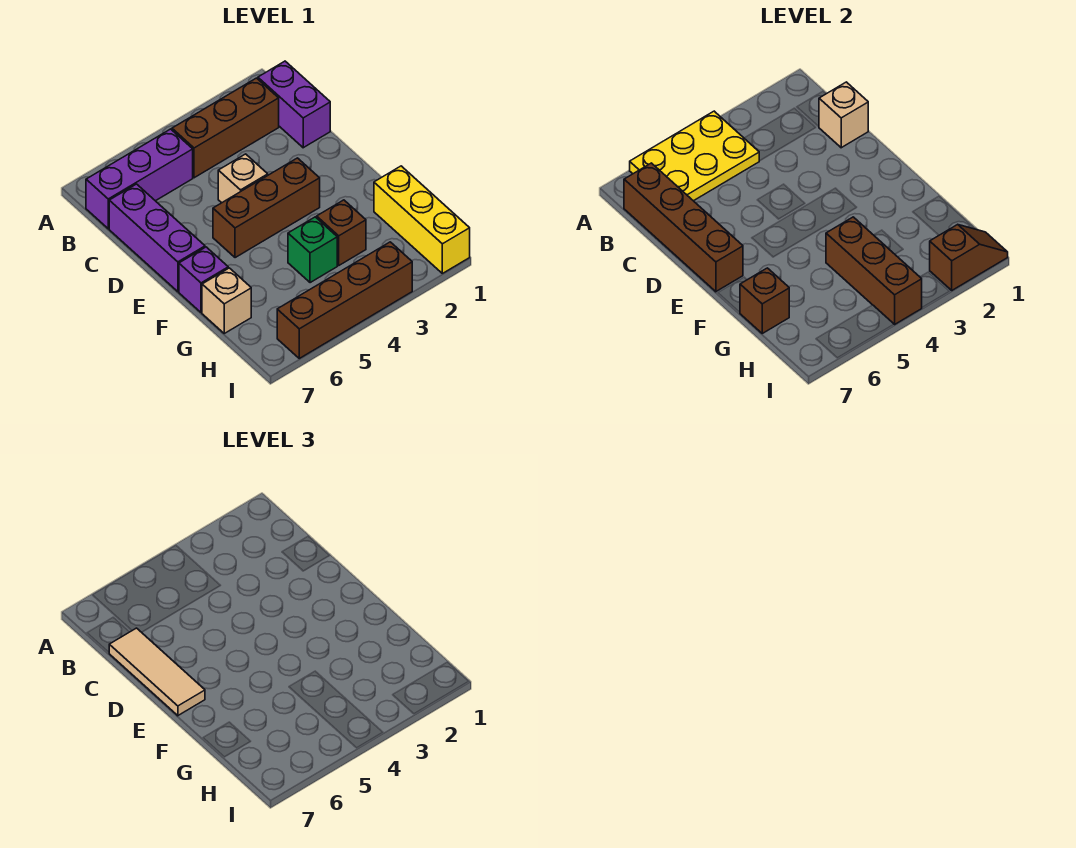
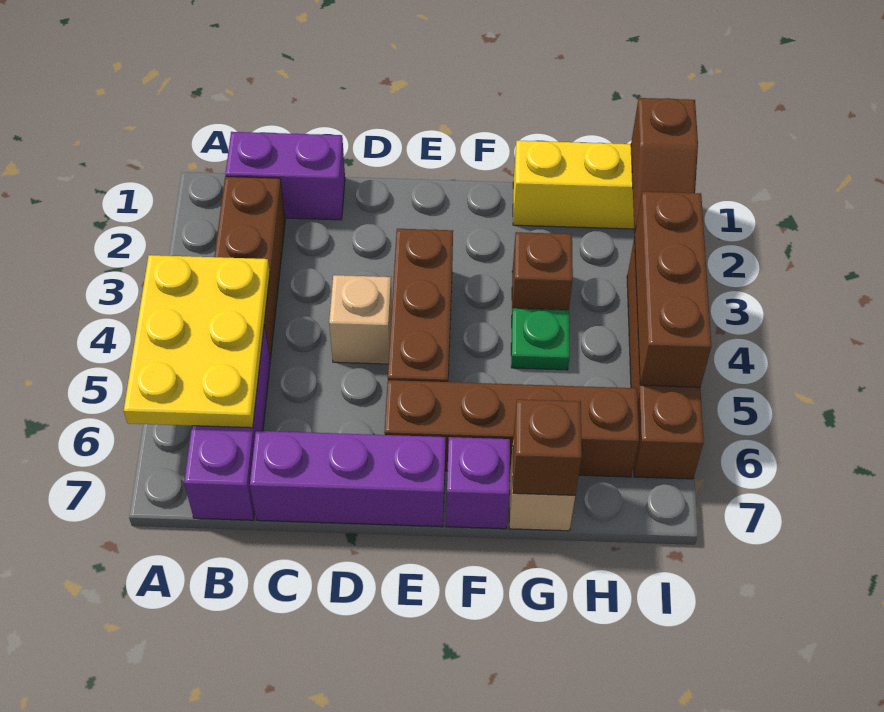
brown brick B7:E7 level 2 -> brown brick E6:H6 level 1
tan brick C1 level 2 -> none
tan tile C7:E7 level 3 -> none
green brick G4 level 1 -> green plate G4 level 1
brown brick G4:I4 level 2 -> brown brick I3:I5 level 2
brown slope I1:I2 level 2 top 2 -> brown slope I1:I2 level 2 top 1

